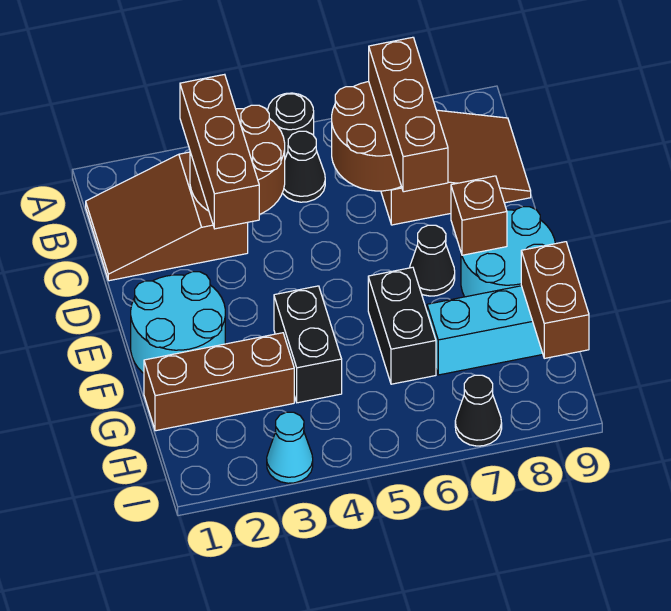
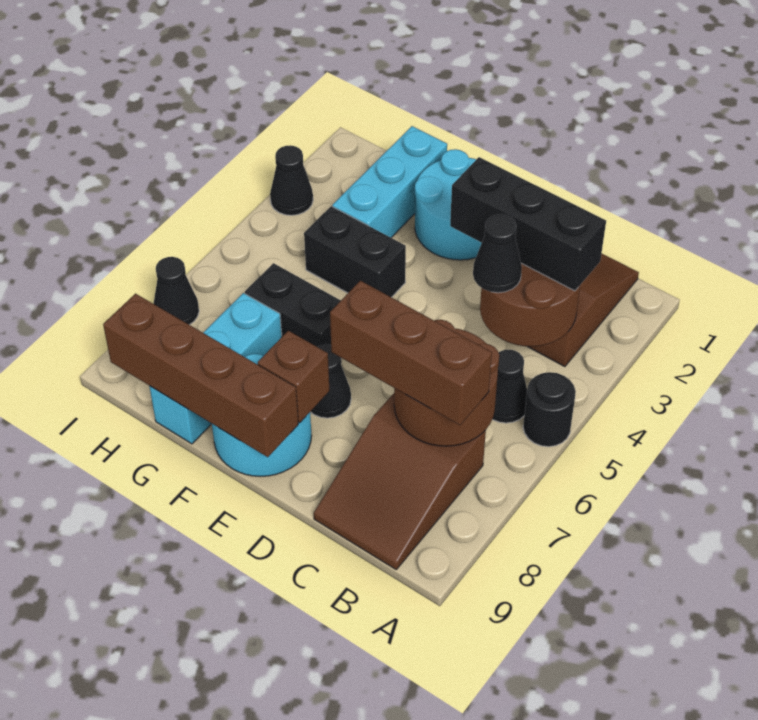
brown brick B3:D3 level 3 -> black brick B3:D3 level 3
none -> black cone C4 level 3
brown brick G1:G3 level 1 -> cyan brick G1:G3 level 1
brown brick G9:H9 level 2 -> brown brick E9:H9 level 2
cyan cone I3 level 1 -> black cone I3 level 1

